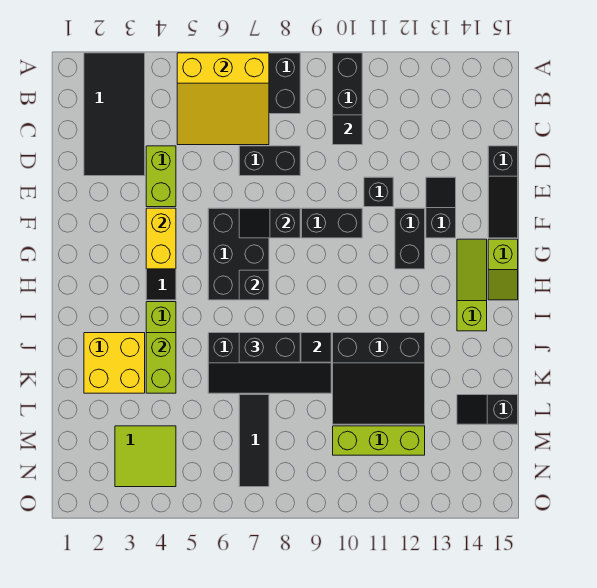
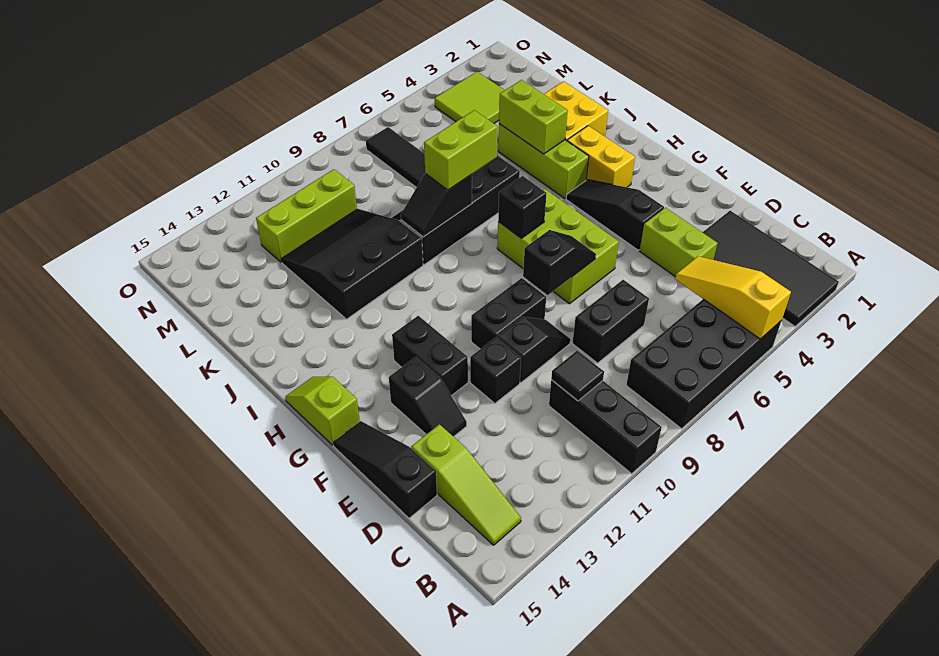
yellow slope A5:C7 level 2 top A -> yellow slope A5:C5 level 2 top A
yellow brick F4:G4 level 2 -> yellow brick H3:I3 level 1
black brick F6:H7 level 1 -> lime brick F6:H7 level 1
lime slope G14:I14 level 1 top I -> lime slope B14:D14 level 1 top D
black brick J7:J8 level 3 -> lime brick J7:J8 level 3
black slope L14:L15 level 1 top 15 -> black slope E9:E10 level 1 top 10

